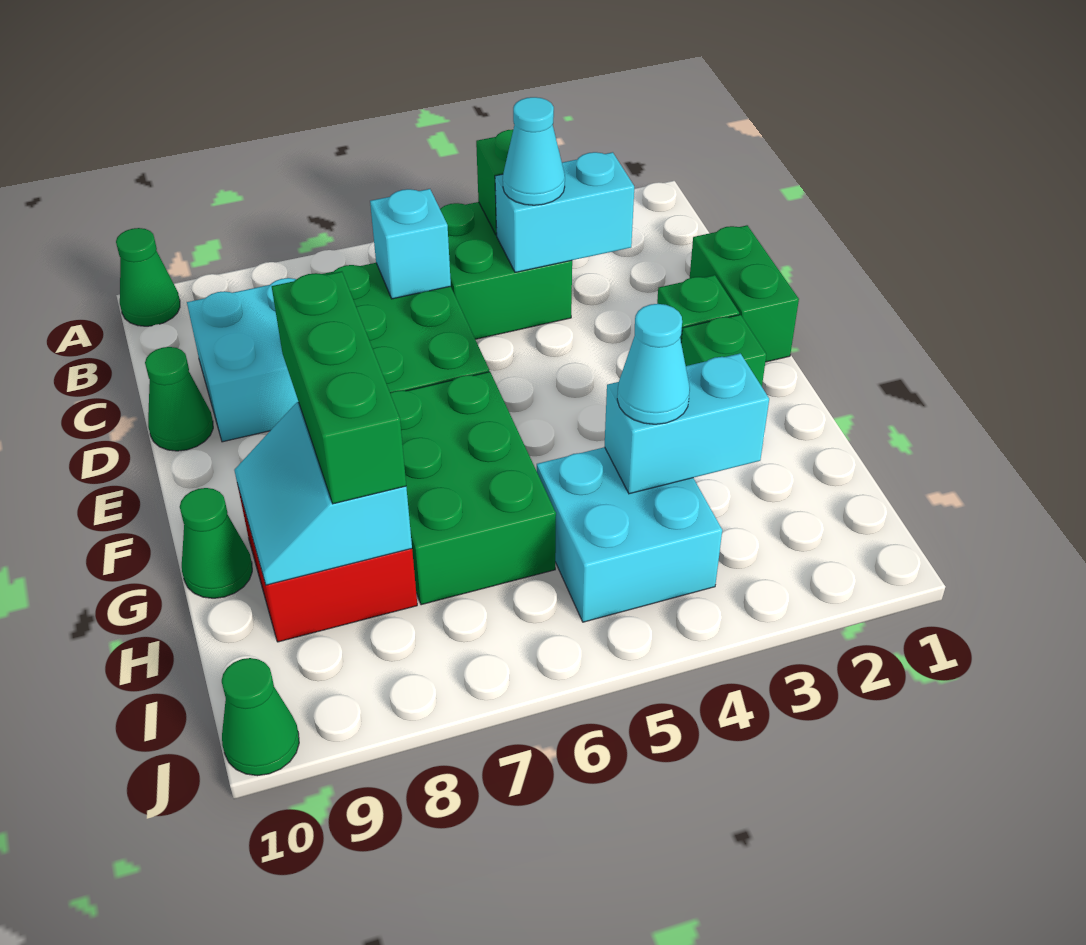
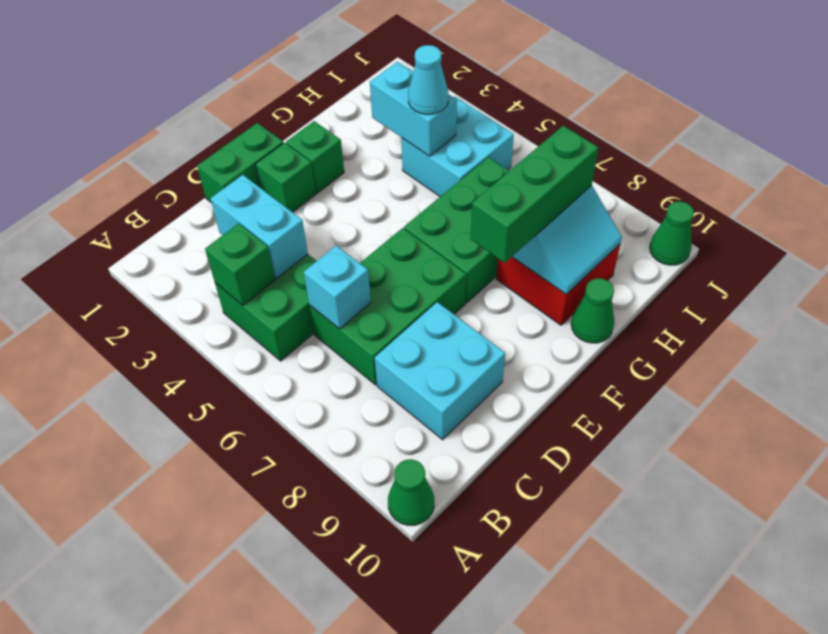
cyan cone C4 level 3 -> none
green cone D10 level 1 -> none

